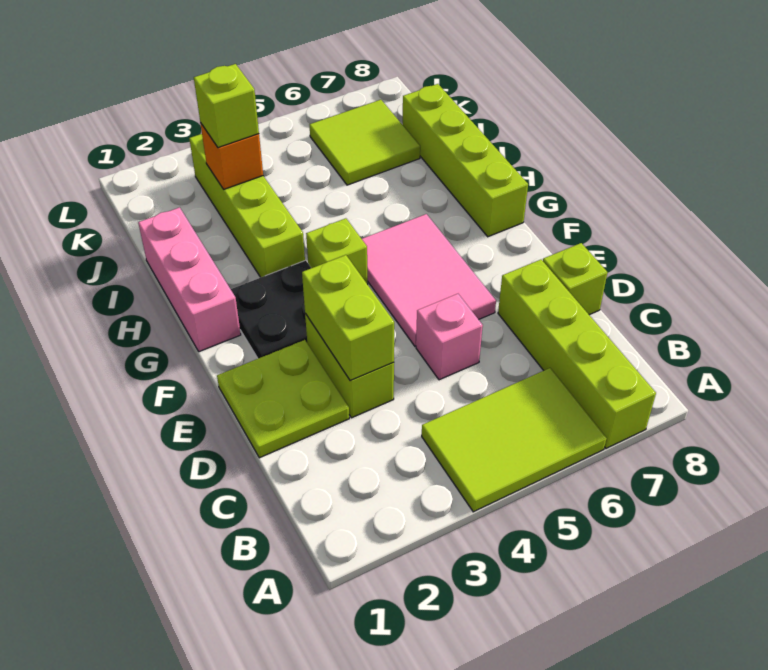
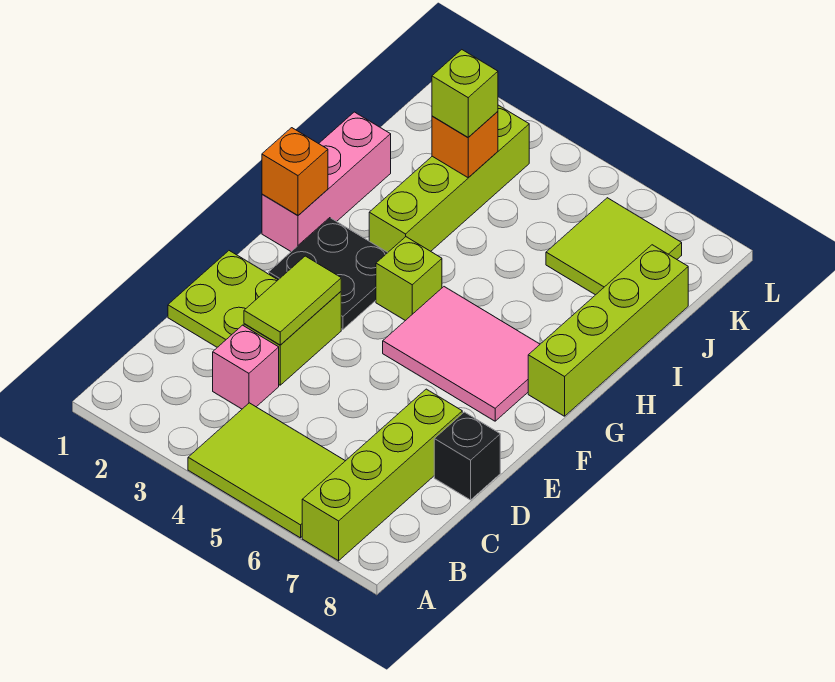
lime brick D3:E3 level 2 -> lime tile D3:E3 level 2
pink brick D5 level 1 -> pink brick C3 level 1
lime brick D8 level 1 -> black brick D8 level 1
pink tile E5:G6 level 1 -> pink tile F5:G7 level 1
none -> orange brick G1 level 2

